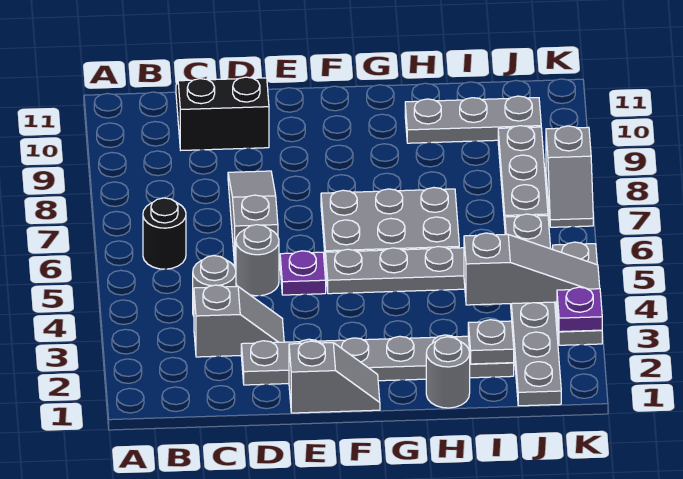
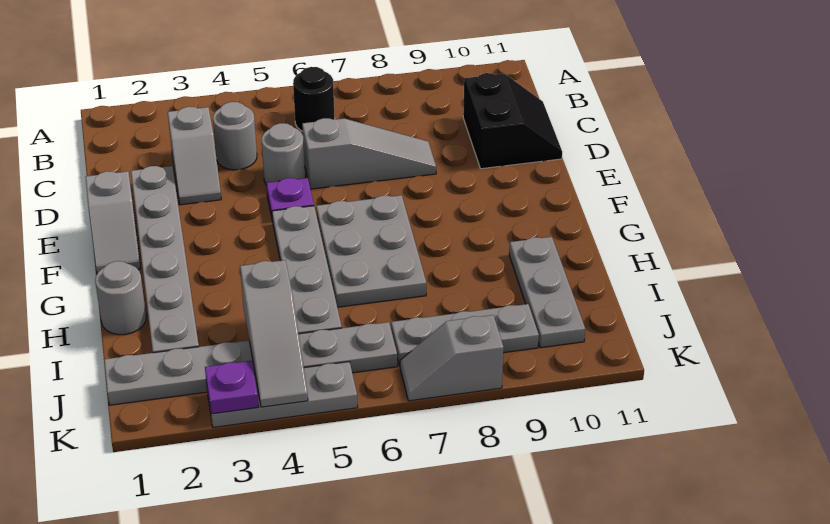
grey plate I2 level 2 -> none

